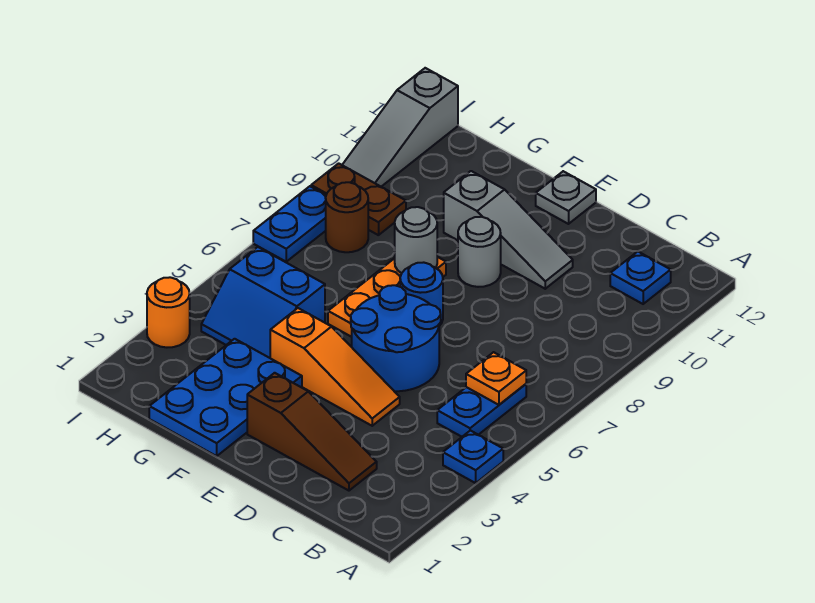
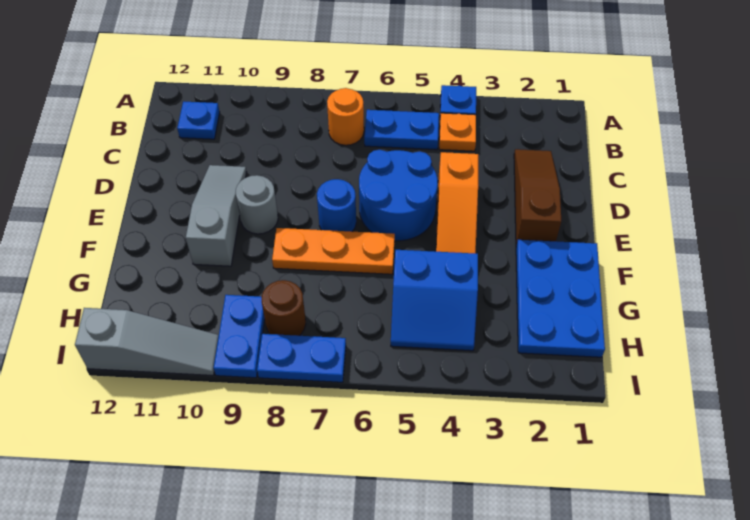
orange plate B6 level 2 -> orange plate B4 level 1
orange slope D4:F4 level 1 top F -> orange slope D4:F4 level 1 top D
grey plate E12 level 1 -> none
blue plate F1:G3 level 1 -> blue plate F1:H2 level 1
grey round brick F8 level 2 -> none
blue slope G4:H5 level 1 top 5 -> blue slope G4:H5 level 1 top G
brown plate H9:I9 level 1 -> blue plate H9:I9 level 1
orange round brick I3 level 1 -> orange round brick B7 level 1

